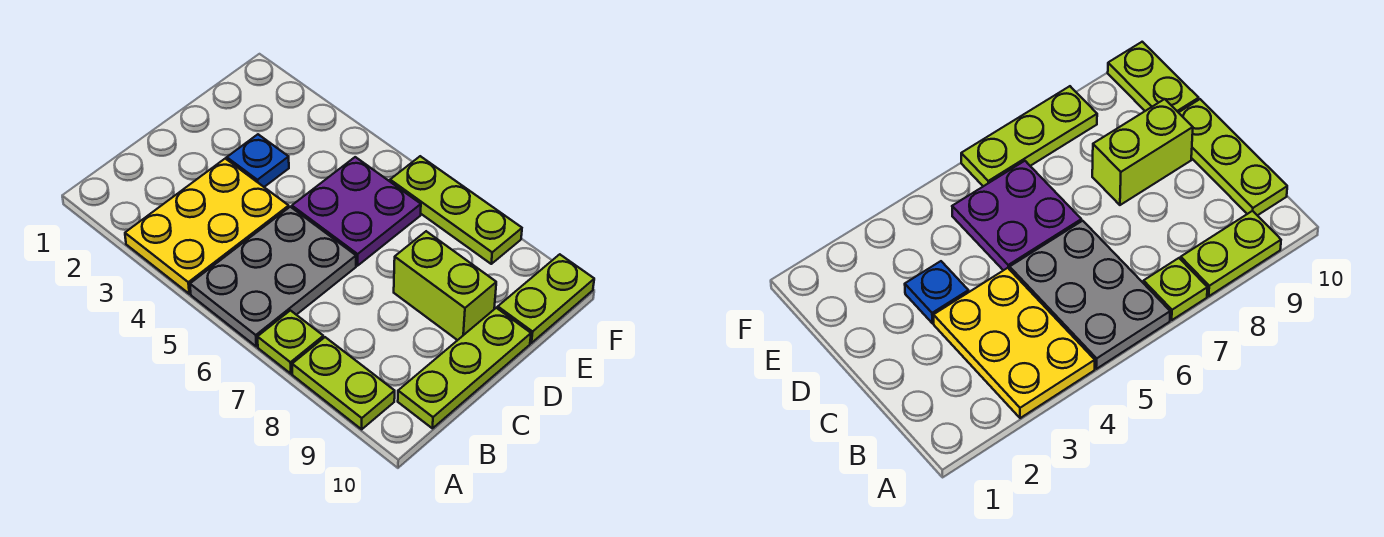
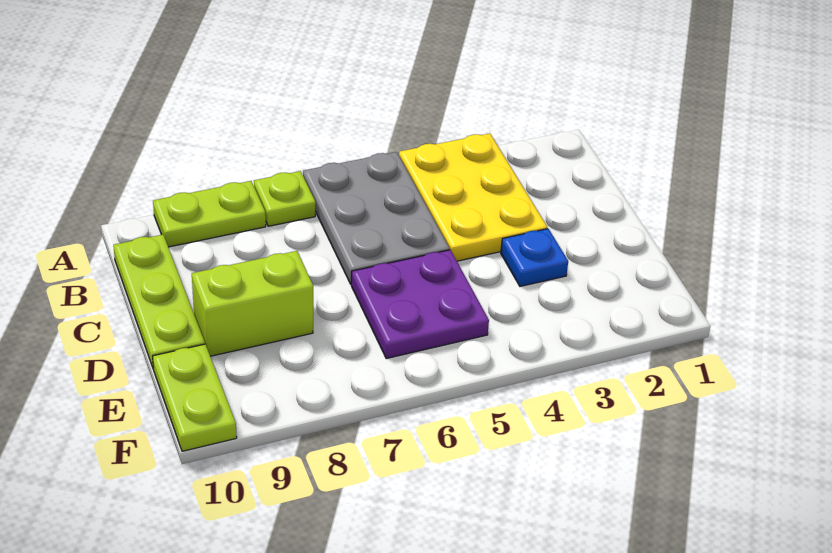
lime plate F6:F8 level 1 -> none

